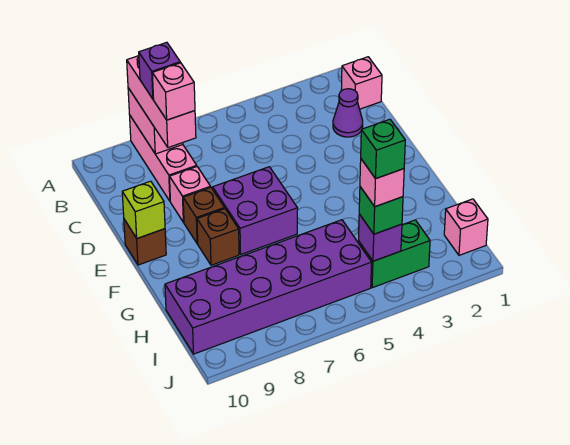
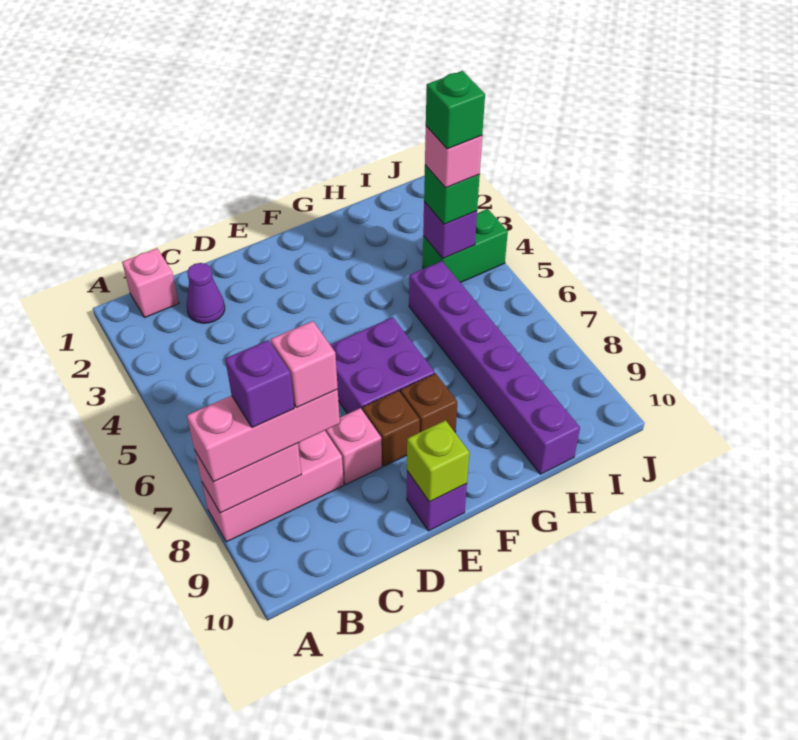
brown brick E10 level 1 -> purple brick E10 level 1
purple brick H5:I10 level 1 -> purple brick H5:H10 level 1
pink brick I1 level 1 -> none
green brick I3:I4 level 1 -> green brick I4:J4 level 1

